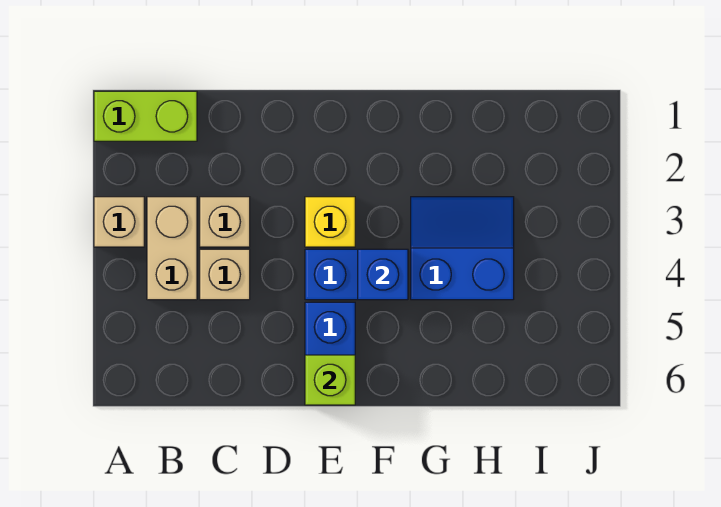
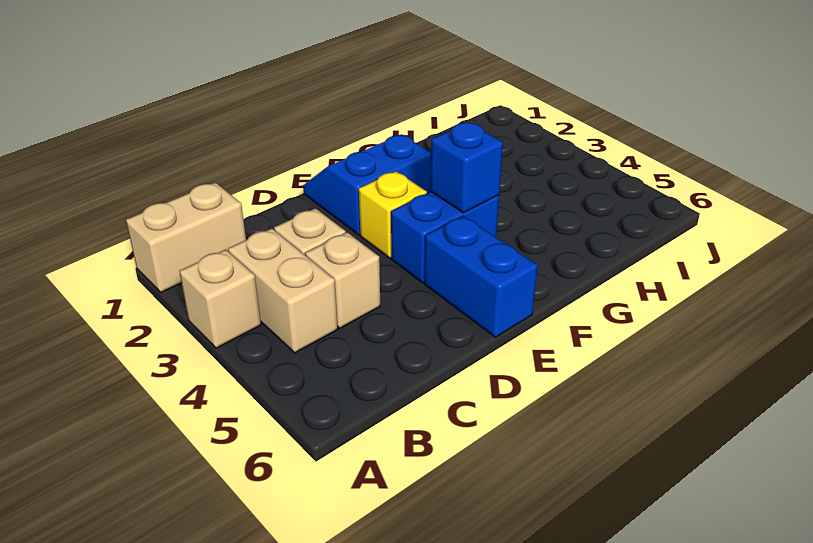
lime brick A1:B1 level 1 -> tan brick A1:B1 level 1
lime brick E6 level 2 -> none
blue slope G3:H4 level 1 top 4 -> blue slope E1:F2 level 1 top 2

